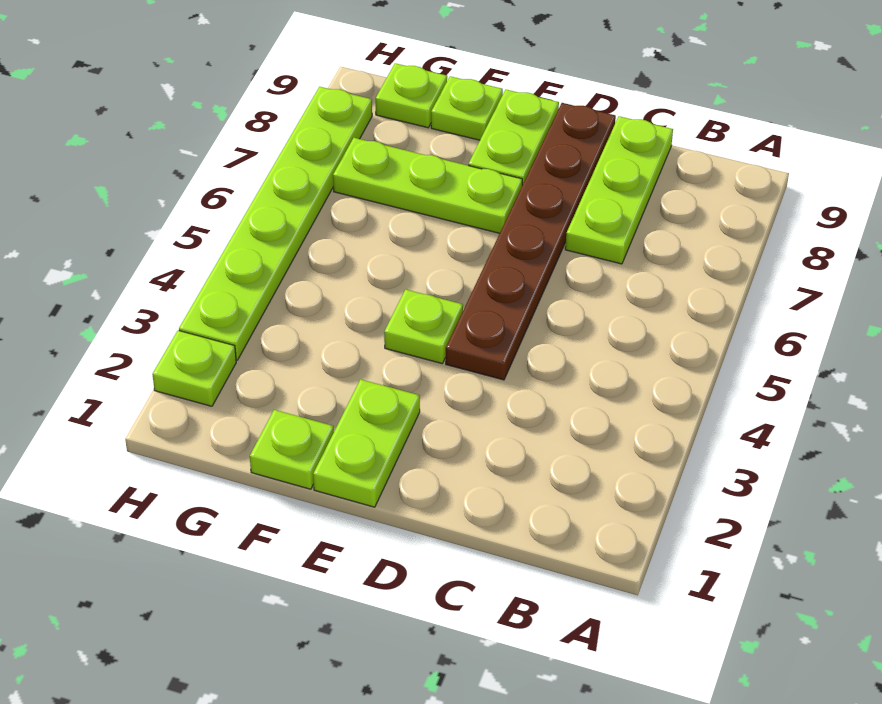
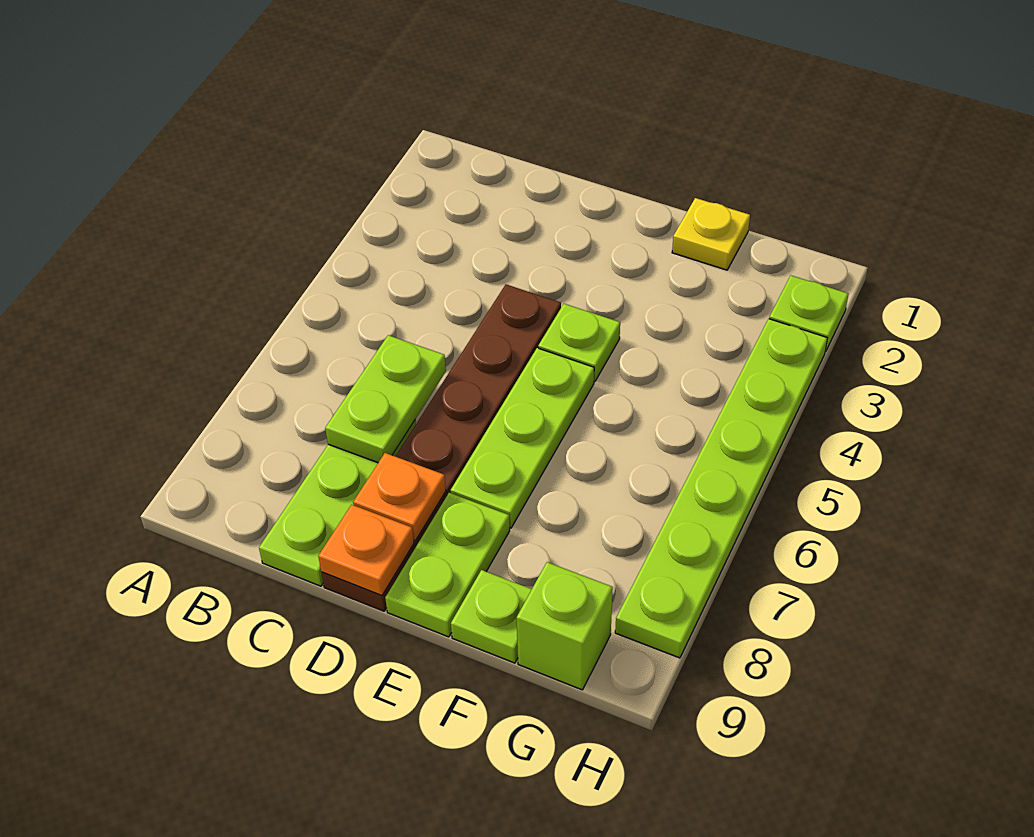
none -> orange plate D8 level 2
none -> orange plate D9 level 2
lime plate E1:E2 level 1 -> lime plate C6:C7 level 2
lime plate E7:G7 level 1 -> lime plate E5:E7 level 1
lime plate F1 level 1 -> yellow plate F1 level 1
lime plate G9 level 1 -> lime brick G9 level 1

